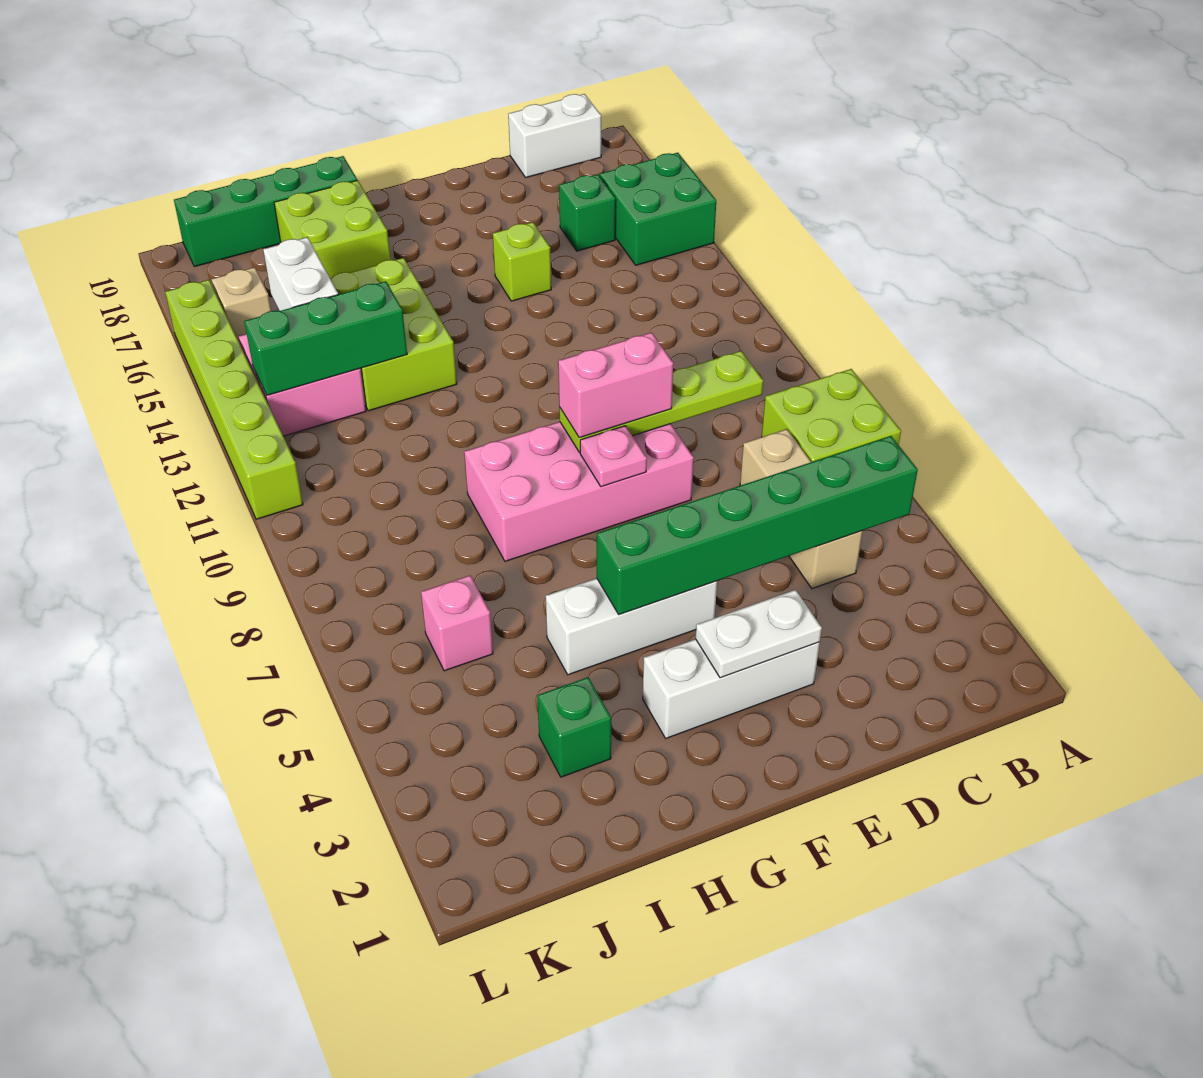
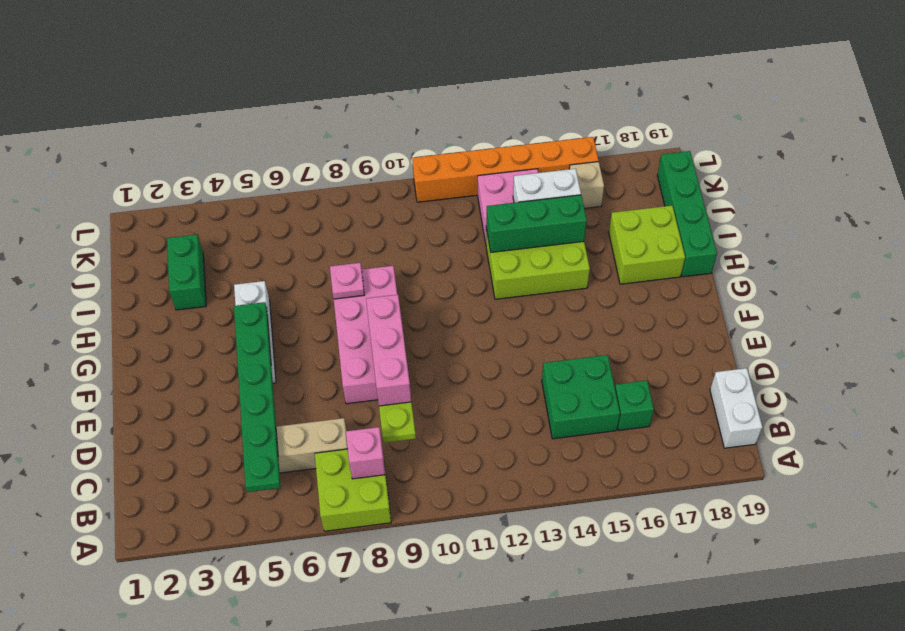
green brick A15:B16 level 1 -> green brick C14:D15 level 1
green brick B5:G5 level 2 -> green plate B5:G5 level 2
white brick E3:G3 level 1 -> none
white plate E3:F3 level 2 -> none
pink brick E9:F9 level 3 -> pink brick D9:F9 level 3
lime brick E15 level 1 -> none
pink plate F8 level 2 -> pink plate H8 level 2
green brick I3 level 1 -> green brick I3:J3 level 1
green brick I13:K13 level 2 -> green brick I13:I15 level 2
pink brick J6 level 1 -> pink brick B8 level 2
lime brick L11:L16 level 1 -> orange brick L11:L16 level 1

